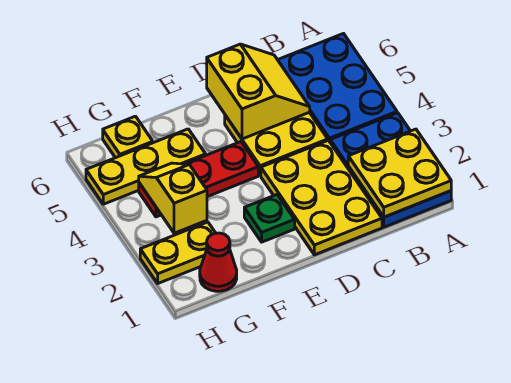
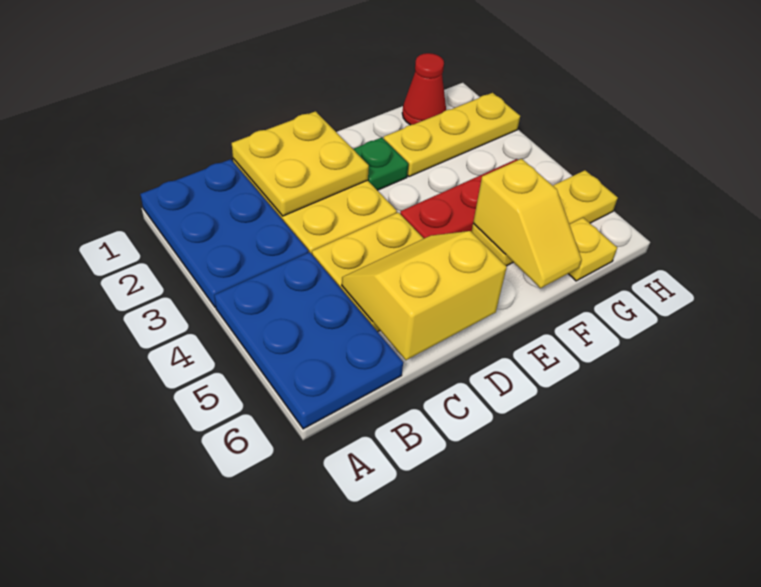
yellow plate A1:B2 level 2 -> yellow plate C1:D2 level 2
yellow slope C5:D6 level 2 top D -> yellow slope C5:D6 level 2 top 6
yellow plate G2:H2 level 1 -> yellow plate F2:H2 level 1
yellow slope G3:G4 level 2 top 3 -> yellow slope F5:F6 level 2 top 5

